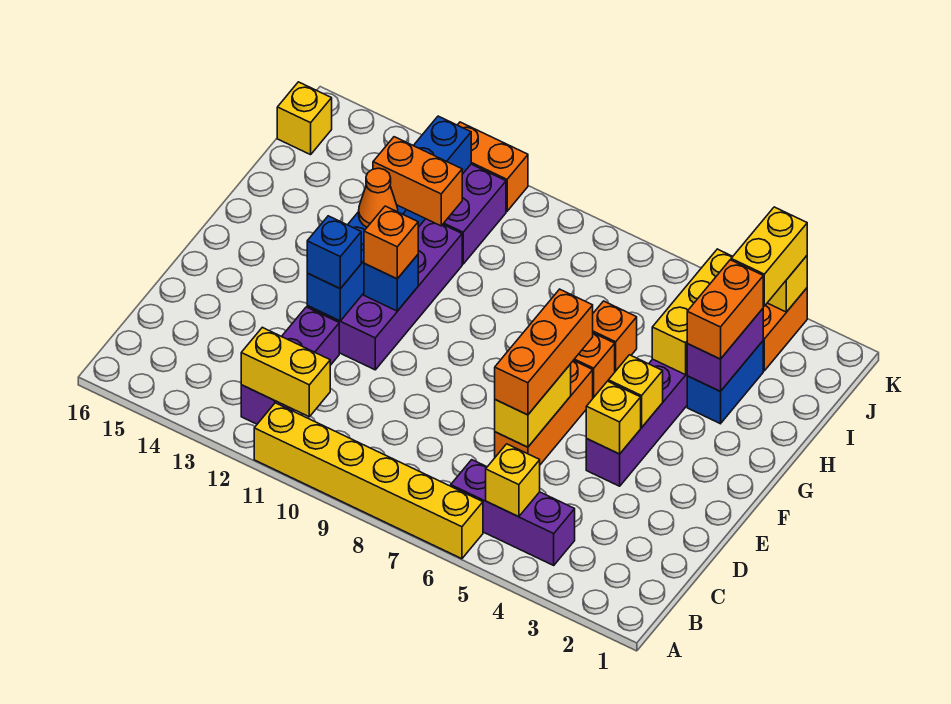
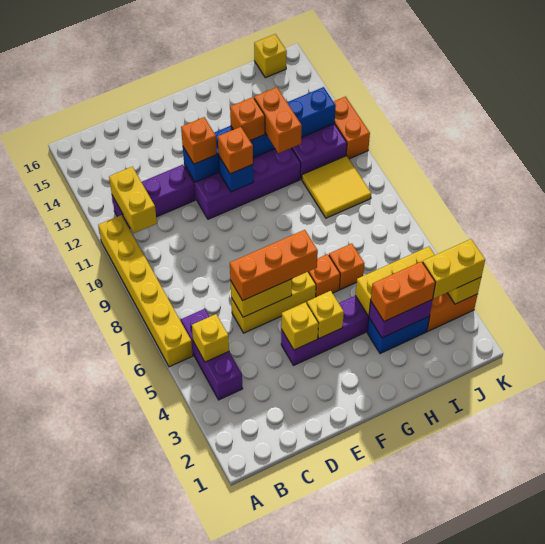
orange brick D6:F6 level 1 -> yellow brick D6:F6 level 1
blue brick E12 level 3 -> orange brick E12 level 3
orange cone G12 level 3 -> orange brick G12 level 3
none -> yellow tile I9:J10 level 1

